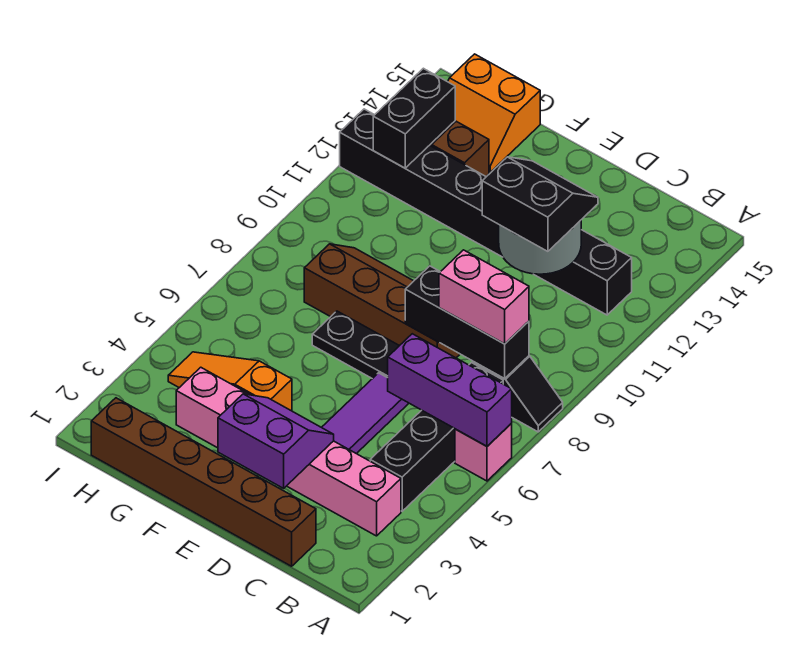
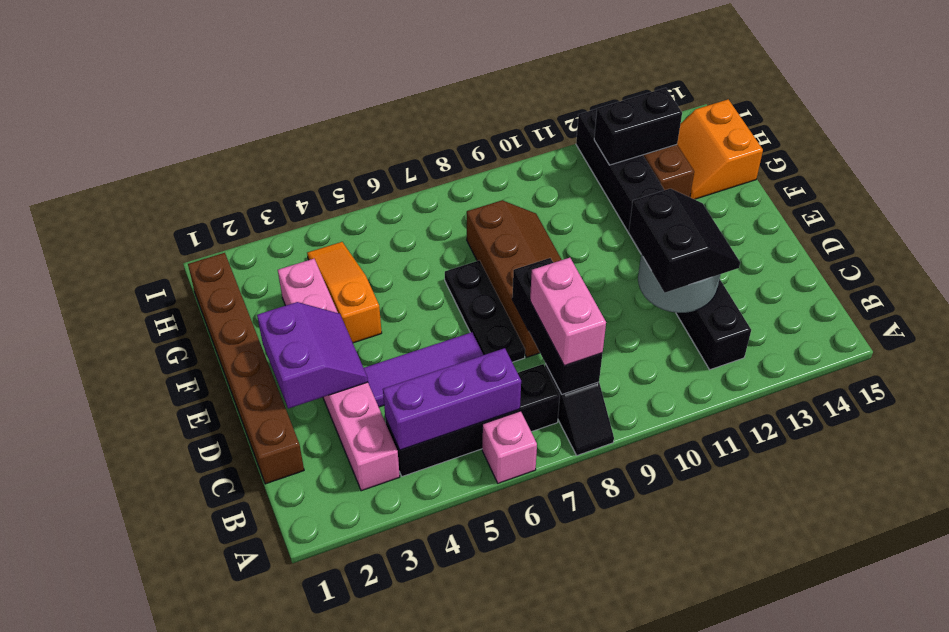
purple brick A6:C6 level 2 -> purple brick B4:B6 level 2

